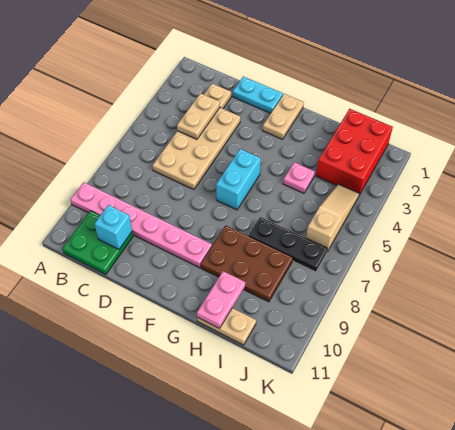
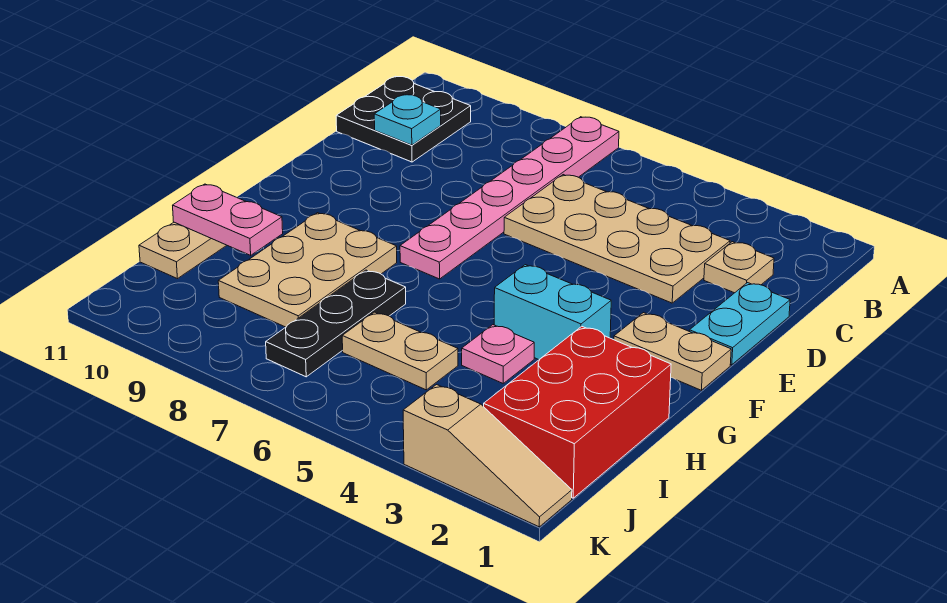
pink plate A9:F9 level 1 -> pink plate A7:F7 level 1
green plate B10:C11 level 1 -> black plate B10:C11 level 1
tan plate C3:C4 level 2 -> tan plate I5:I6 level 1
cyan brick C10 level 2 -> cyan plate C10 level 2
cyan brick F5:F6 level 1 -> cyan brick G3:G4 level 1
brown plate G8:I9 level 1 -> tan plate G8:I9 level 1
red brick I1:J3 level 1 -> red brick H1:J2 level 1
tan slope J4:J6 level 1 top 6 -> tan slope K1:K3 level 1 top 3

